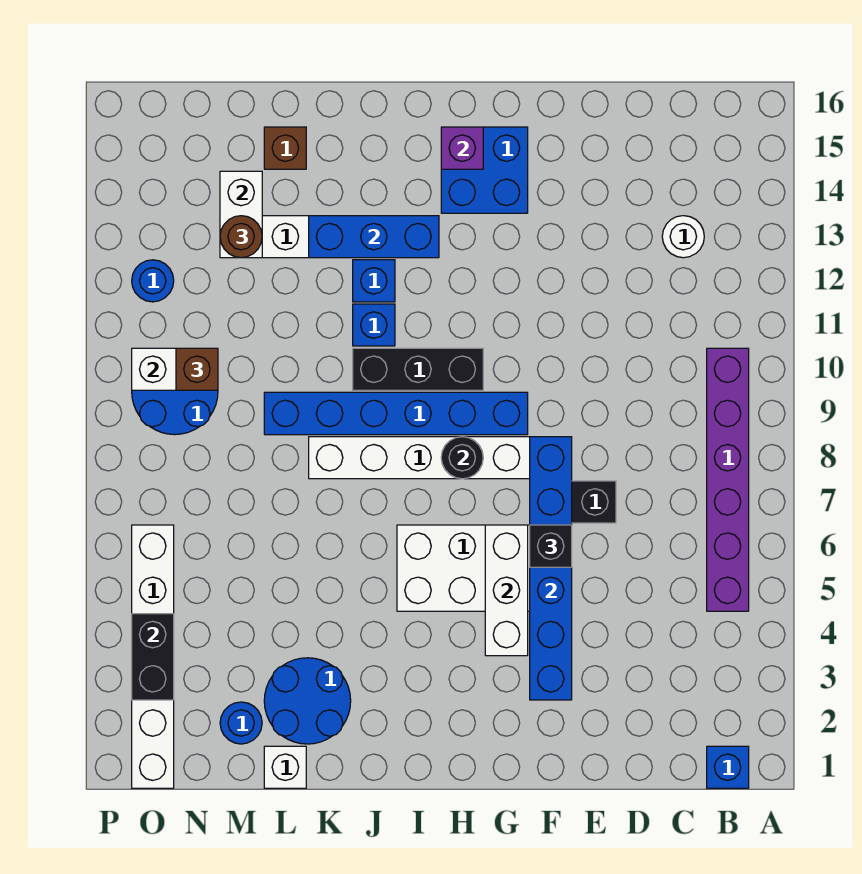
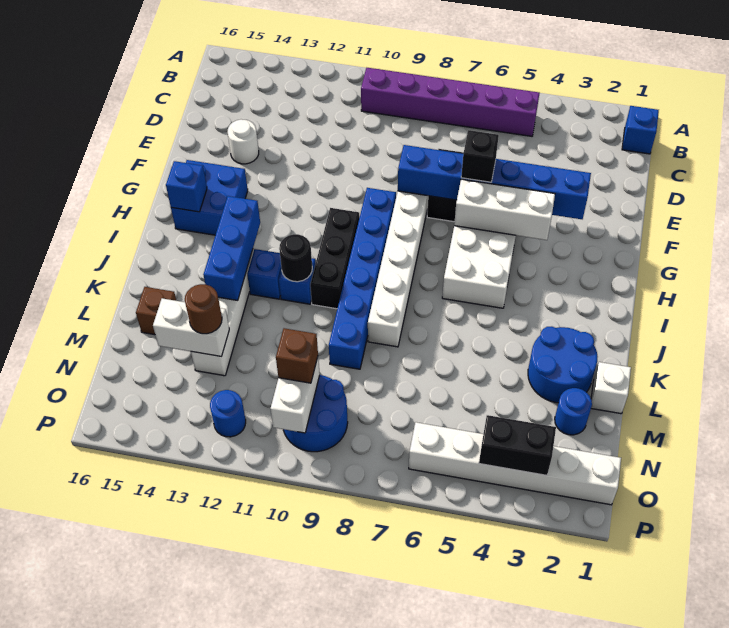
white round brick C13 level 1 -> white round brick E14 level 1
black round brick H8 level 2 -> black round brick J11 level 2
purple brick H15 level 2 -> blue brick H15 level 2

